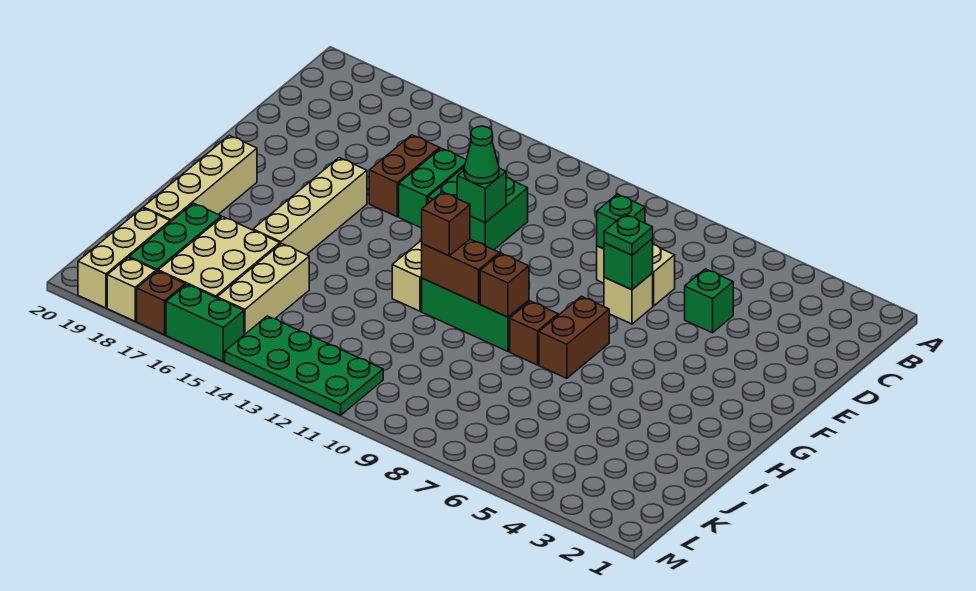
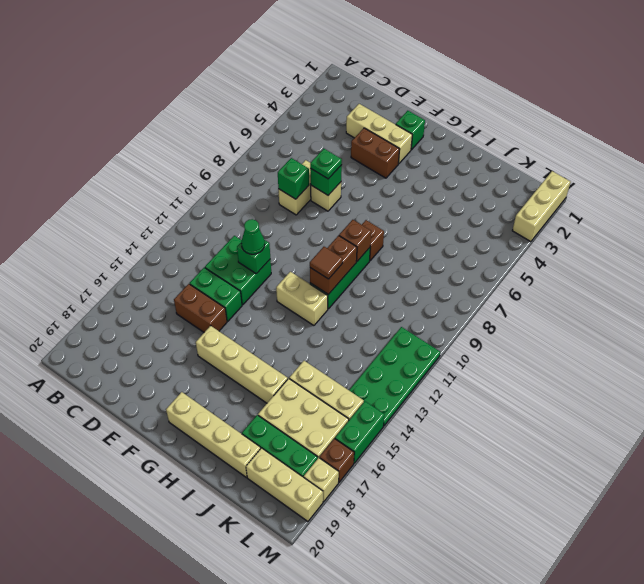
none -> tan brick D3:F3 level 1
green brick D5 level 1 -> green brick F2 level 1
brown brick G7:H7 level 1 -> brown brick E4:F4 level 1
brown brick H11 level 3 -> brown tile H11 level 3
none -> tan brick M1:M3 level 1

